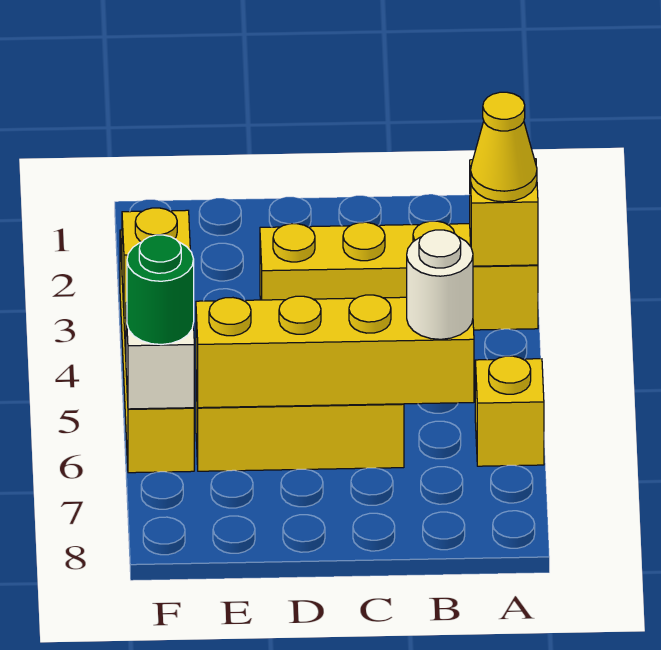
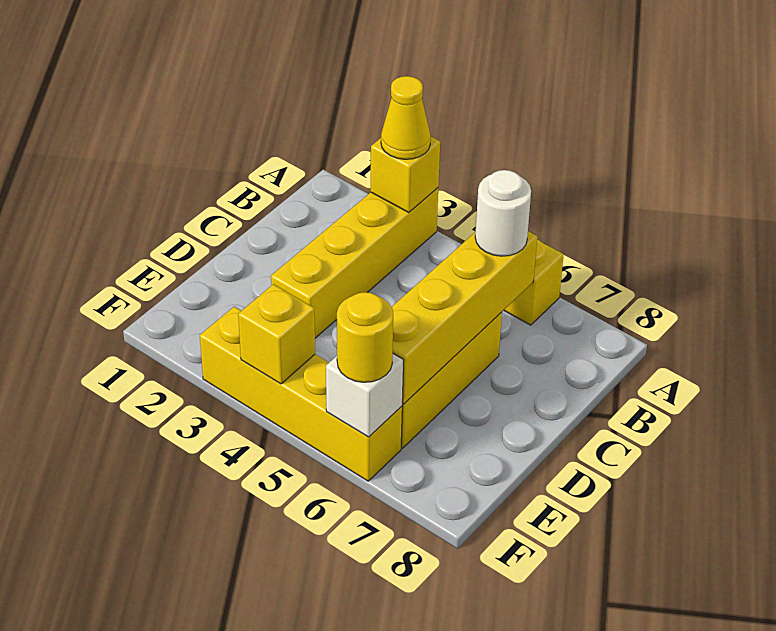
green round brick F6 level 3 -> yellow round brick F6 level 3

